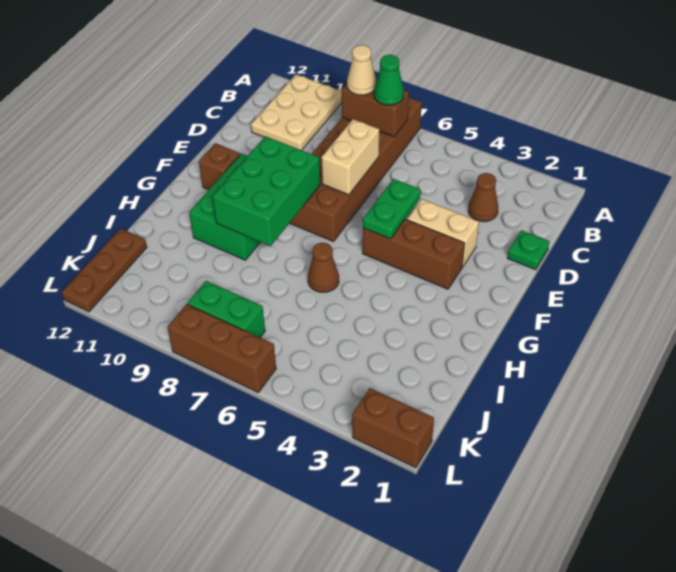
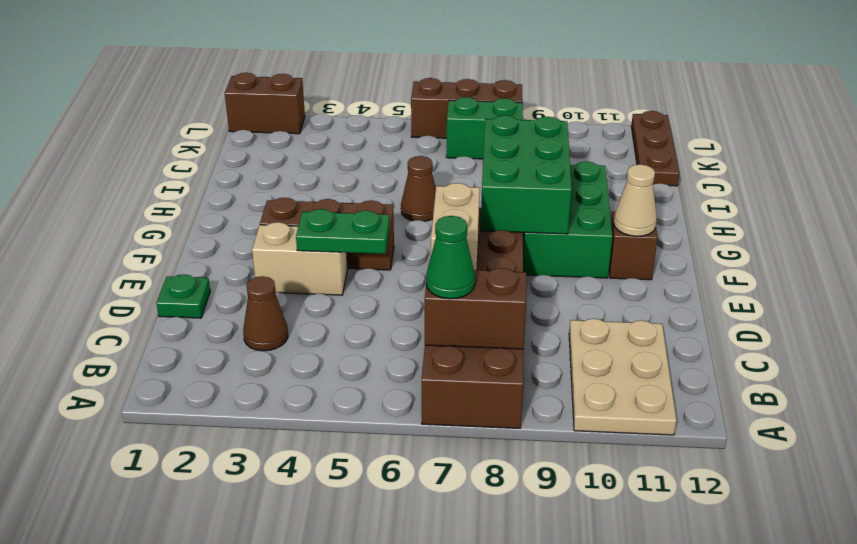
tan cone B8 level 3 -> tan cone F11 level 2
green plate E5:F5 level 2 -> green plate E4:E5 level 2

